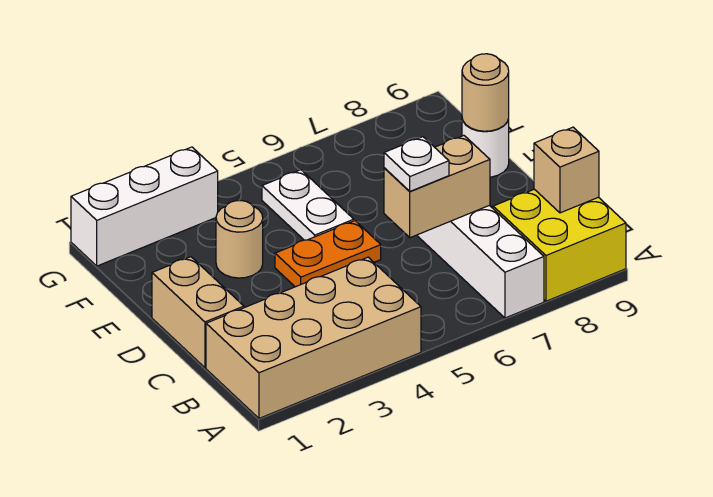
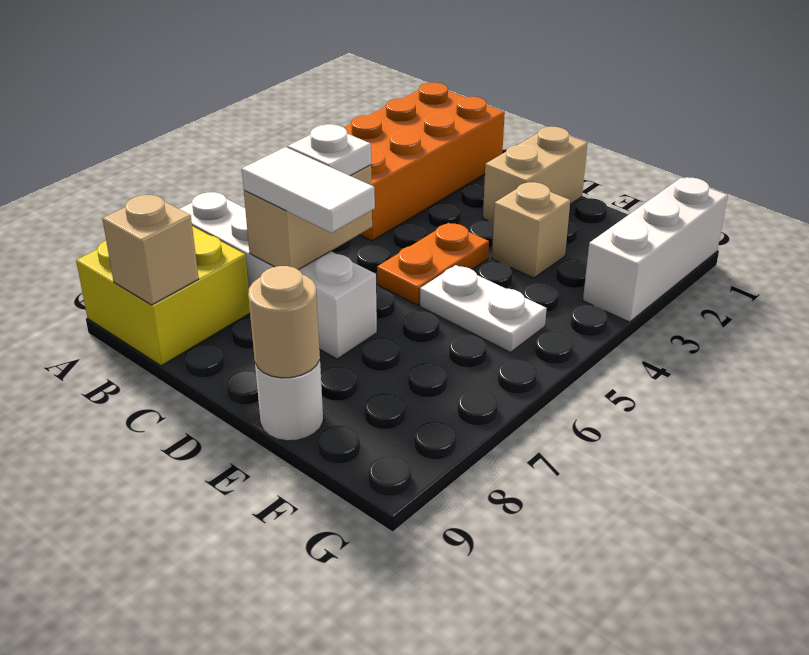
tan brick A1:B4 level 1 -> orange brick A1:B4 level 1
tan brick C1:D1 level 1 -> tan brick D1:D2 level 1
none -> white tile C7:D7 level 3
tan round brick E3 level 1 -> tan brick E3 level 1

